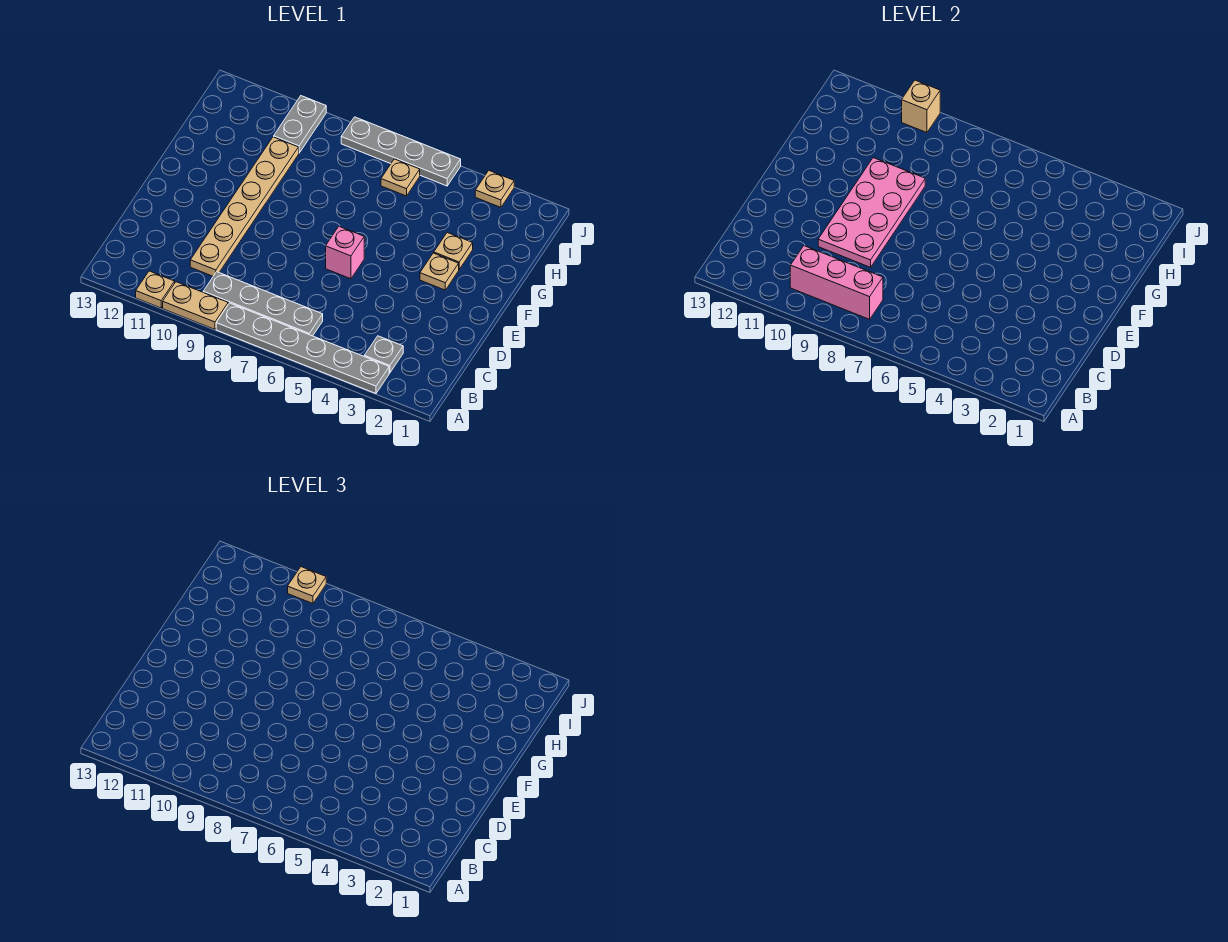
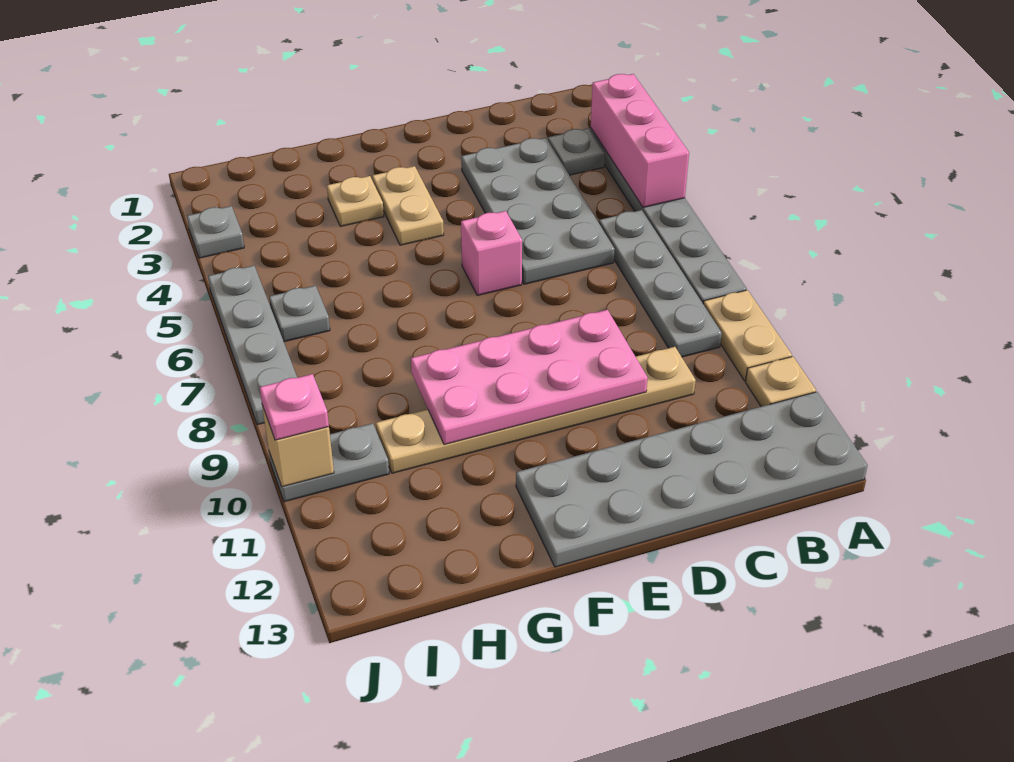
none -> grey plate A12:F13 level 1
pink brick B8:B10 level 2 -> pink brick A3:A5 level 2
none -> grey plate C3:D6 level 1
tan plate F3 level 1 -> tan plate F3:F4 level 1
tan plate I6 level 1 -> grey plate I6 level 1
tan plate J3 level 1 -> grey plate J3 level 1
tan plate J10 level 3 -> pink plate J10 level 3

